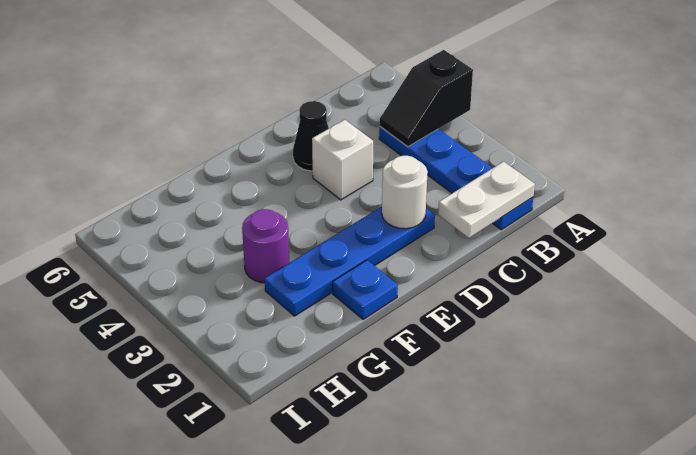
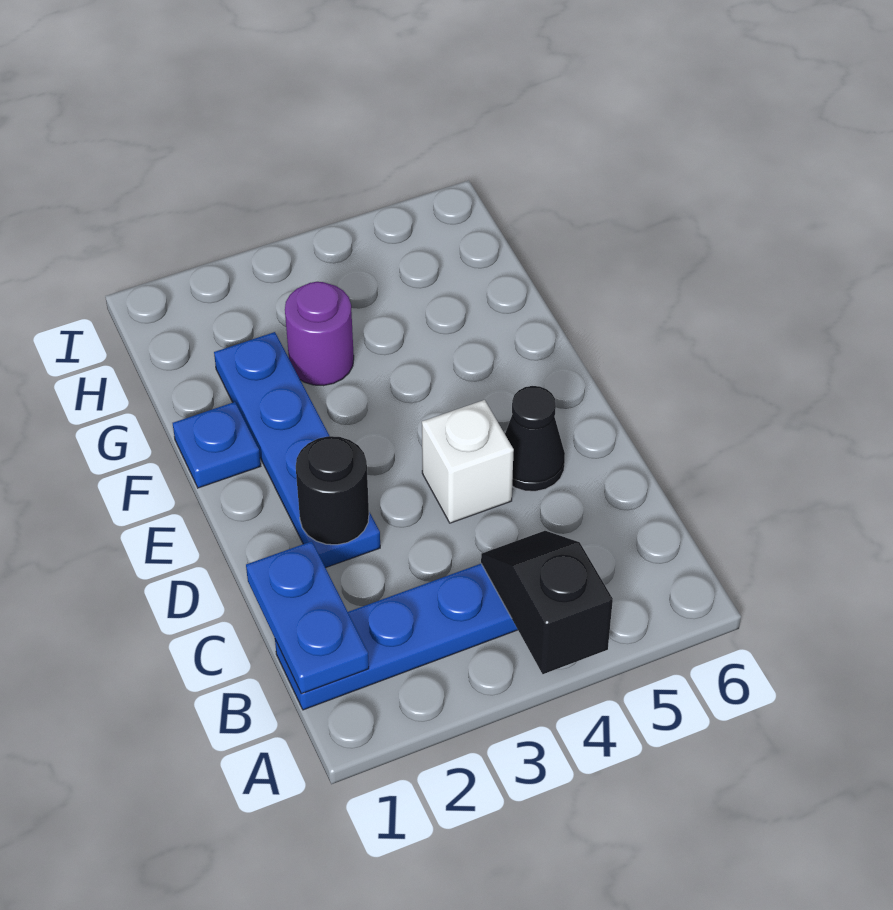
white plate B1:C1 level 2 -> blue plate B1:C1 level 2
white round brick D2 level 2 -> black round brick D2 level 2

